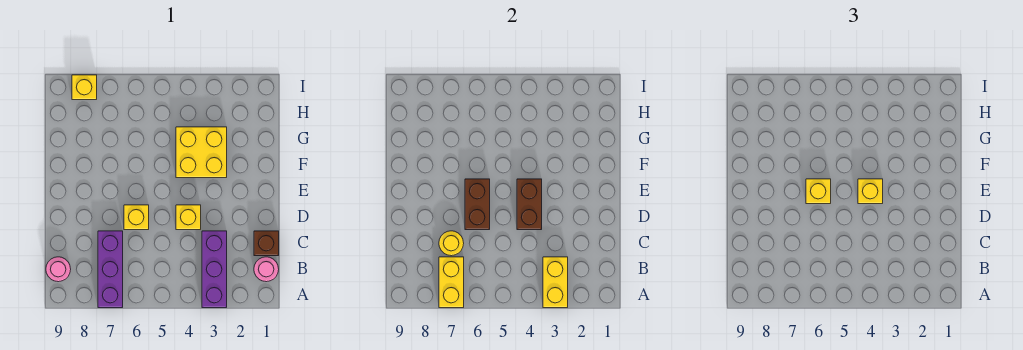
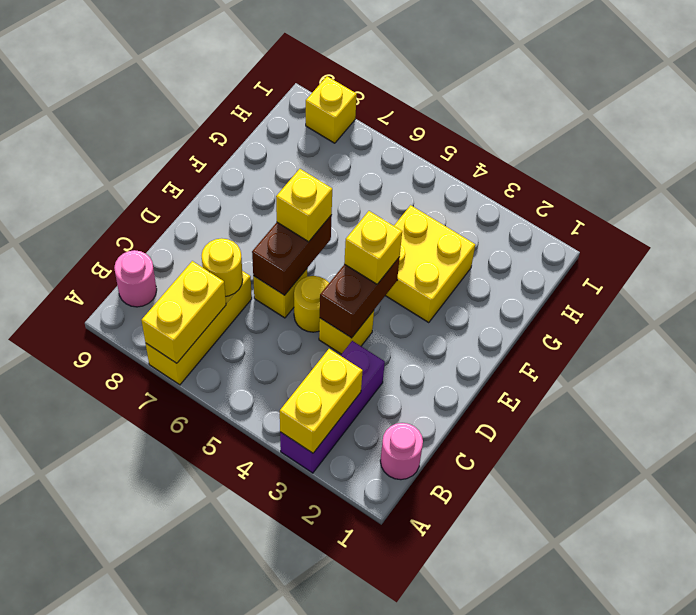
purple brick A7:C7 level 1 -> yellow brick A7:C7 level 1
brown brick C1 level 1 -> none
none -> yellow round brick D5 level 1

